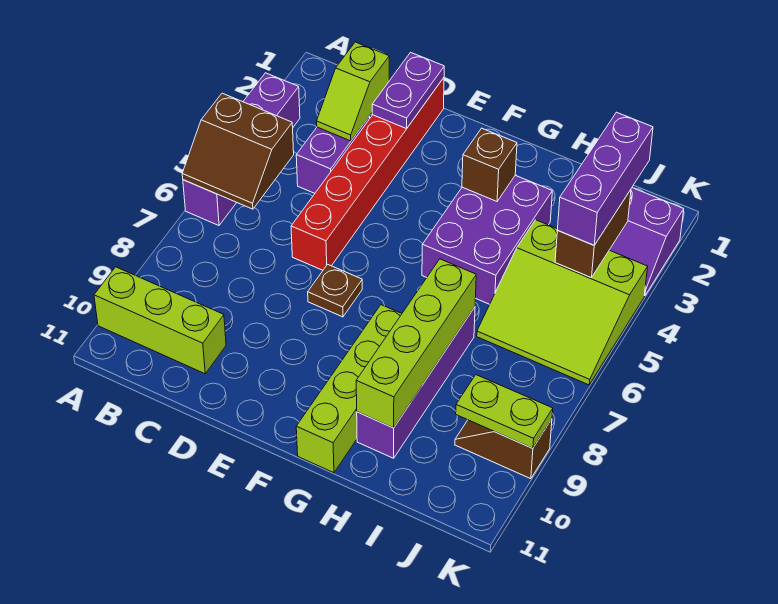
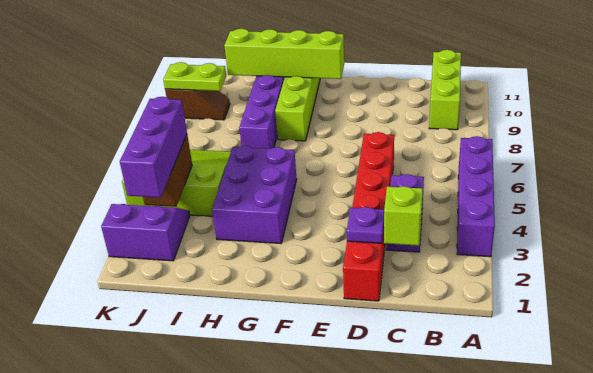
brown slope A5:B6 level 2 top 5 -> none
lime brick A10:C10 level 1 -> lime brick B9:B11 level 1
purple plate D1:D2 level 2 -> purple plate D2 level 2
brown plate E7 level 1 -> none
brown brick G3 level 2 -> none
lime brick H7:H10 level 2 -> lime brick F10:I10 level 2

